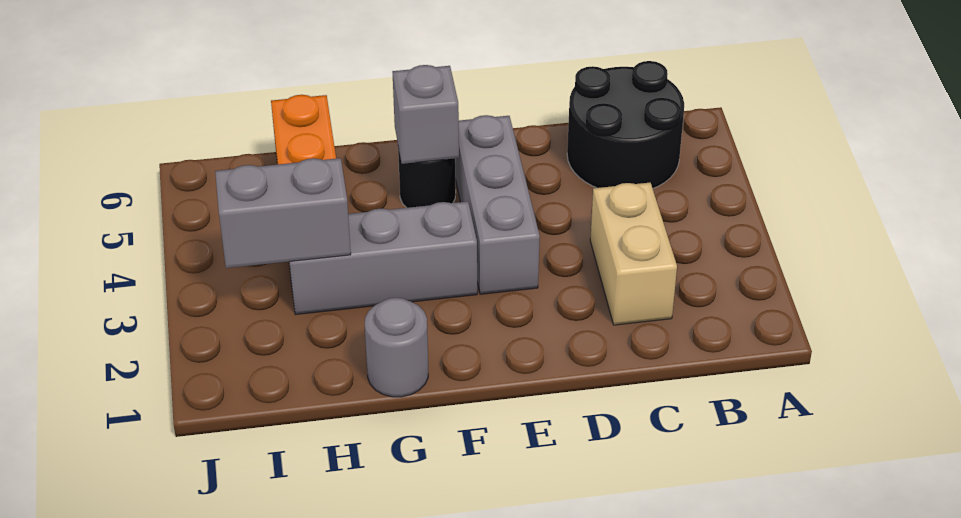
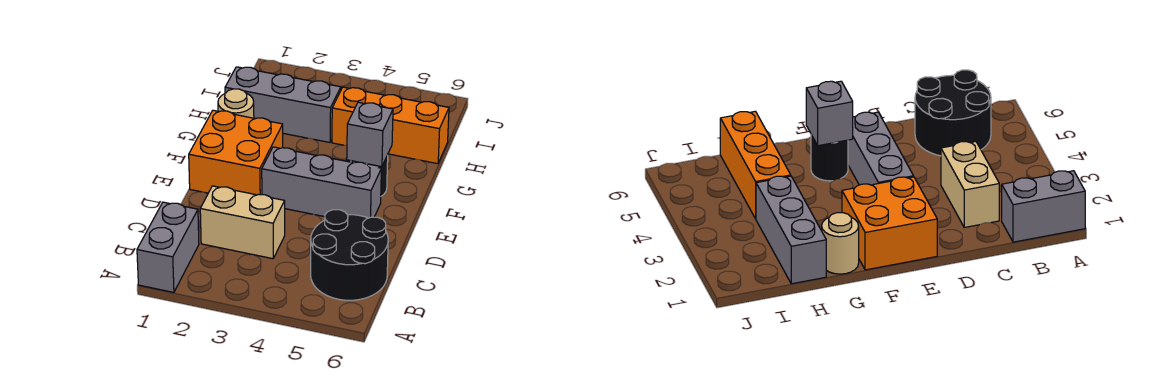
none -> orange brick E1:F2 level 1
grey brick F3:H3 level 1 -> grey brick H1:H3 level 1
grey round brick G1 level 1 -> tan round brick G1 level 1
grey brick H3:I3 level 2 -> grey brick A1:B1 level 1

